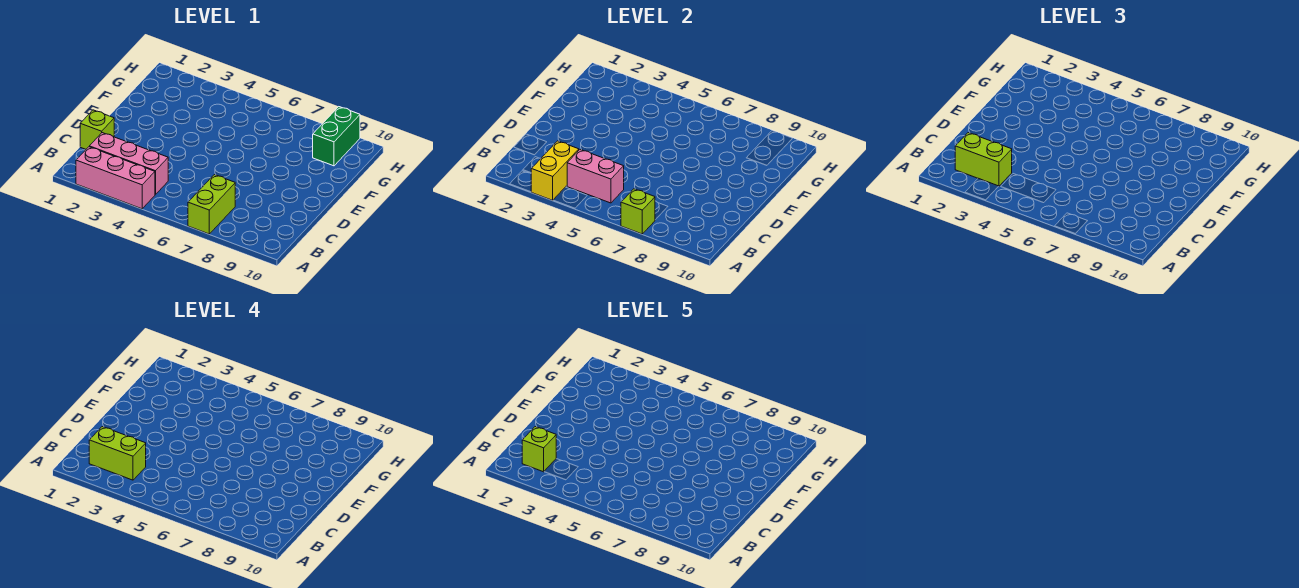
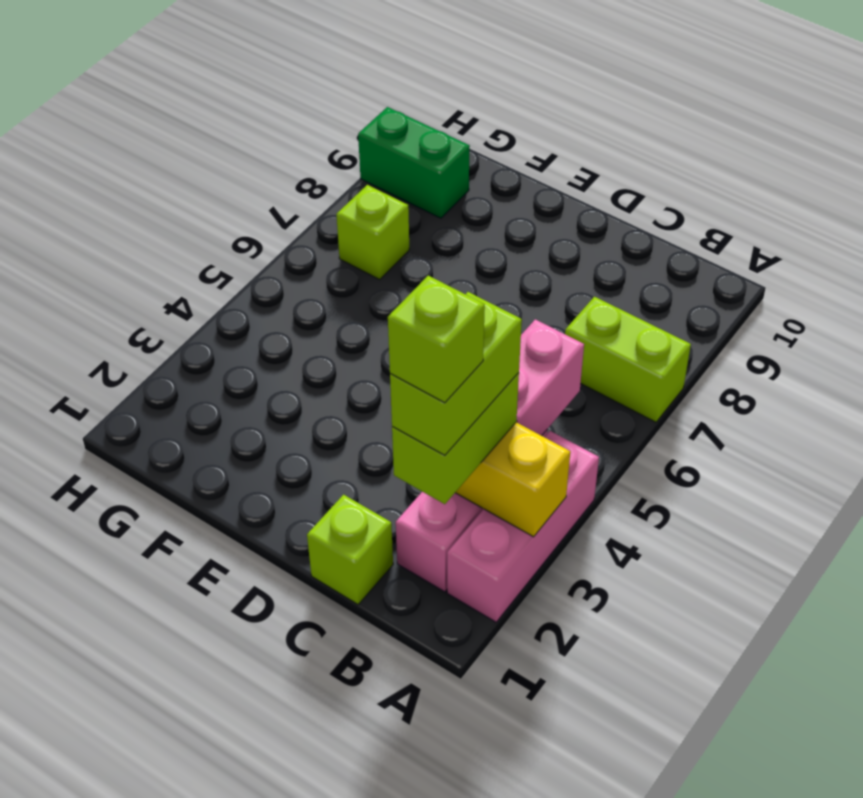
lime brick A7 level 2 -> lime brick G7 level 1

